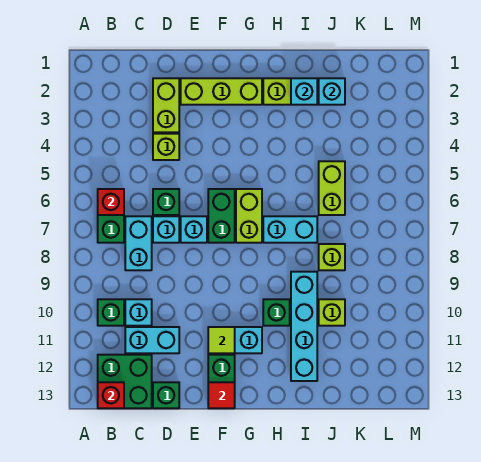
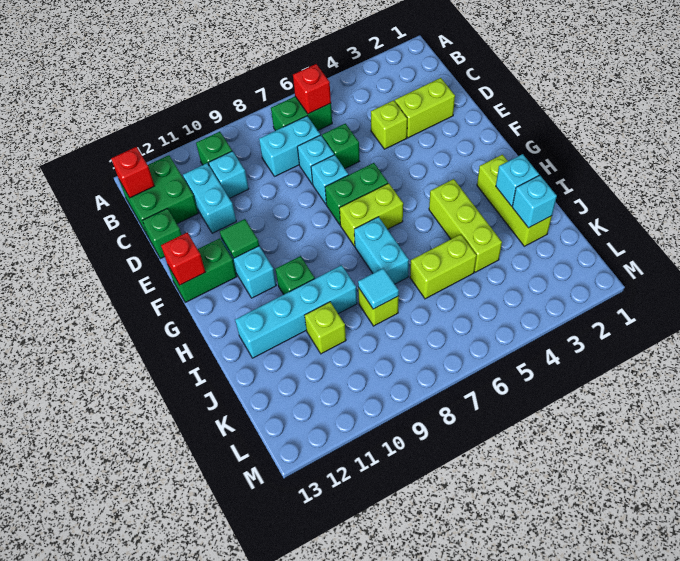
lime brick E2:G2 level 1 -> lime brick H4:J4 level 1
lime tile F11 level 2 -> green tile F11 level 2
red tile F13 level 2 -> red brick F13 level 2
none -> cyan tile J8 level 2

